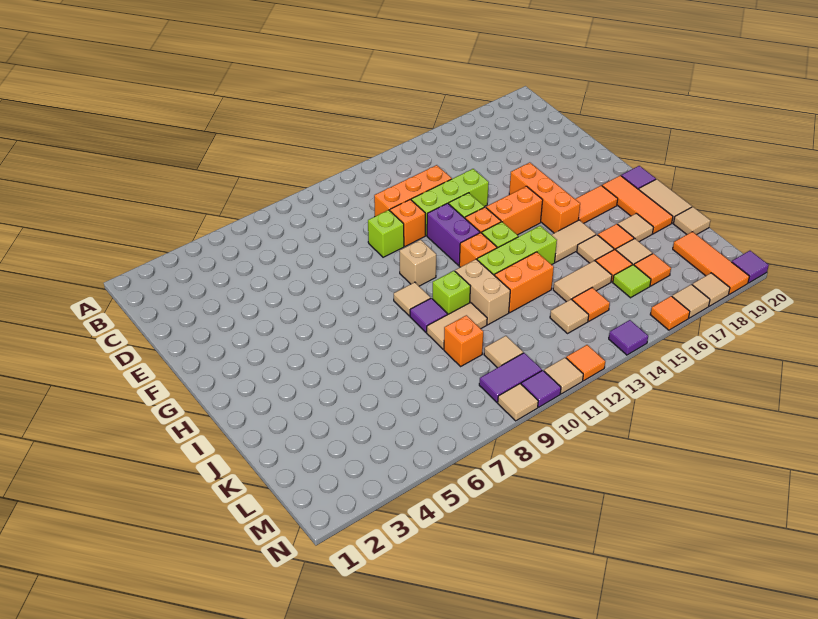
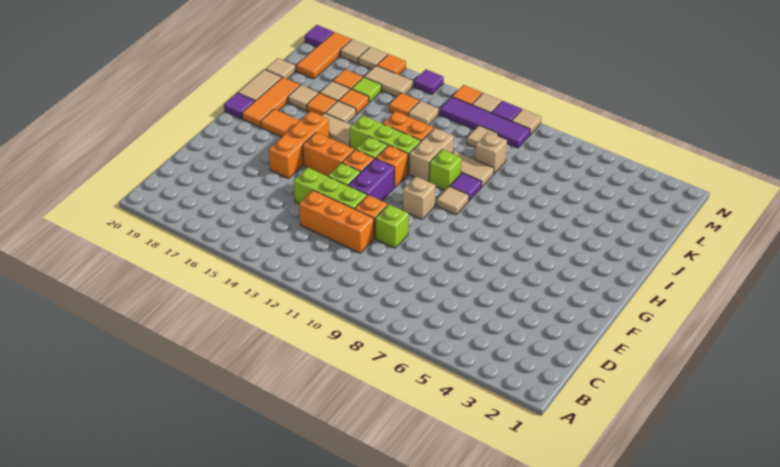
orange brick K9 level 1 -> tan brick K9 level 1
tan tile K14:K15 level 1 -> tan tile M15:M16 level 1
purple tile M9:M10 level 1 -> purple tile M9:M12 level 1

